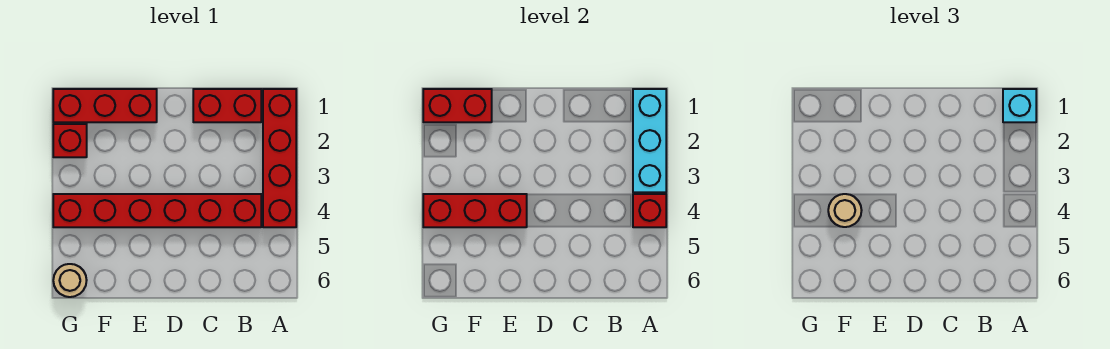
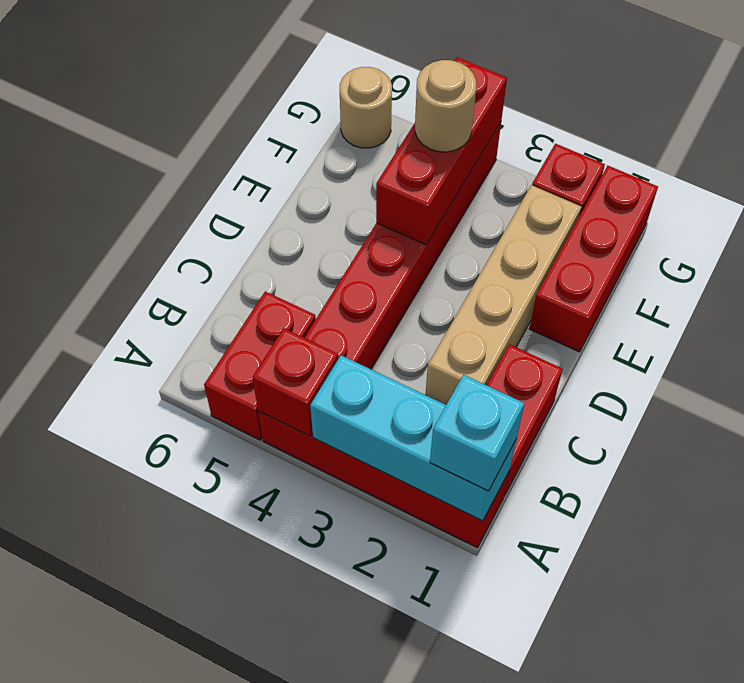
none -> tan brick C2:F2 level 1
red brick F1:G1 level 2 -> red brick A5:B5 level 1

